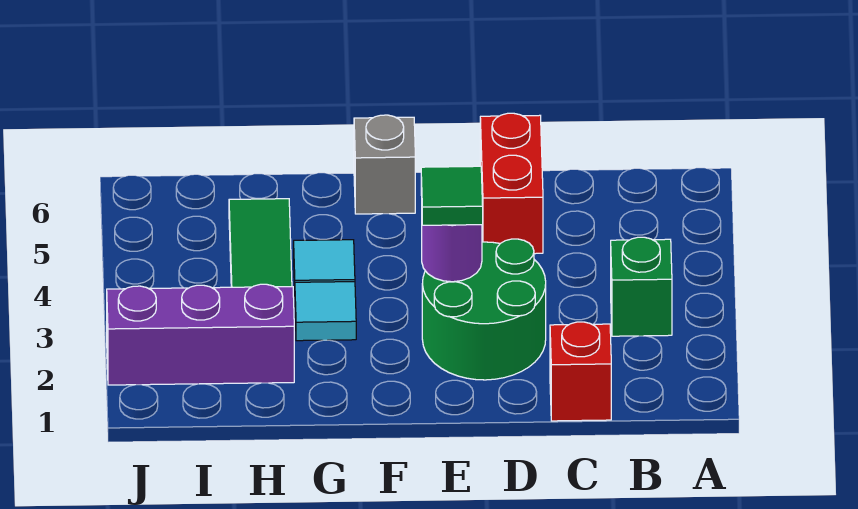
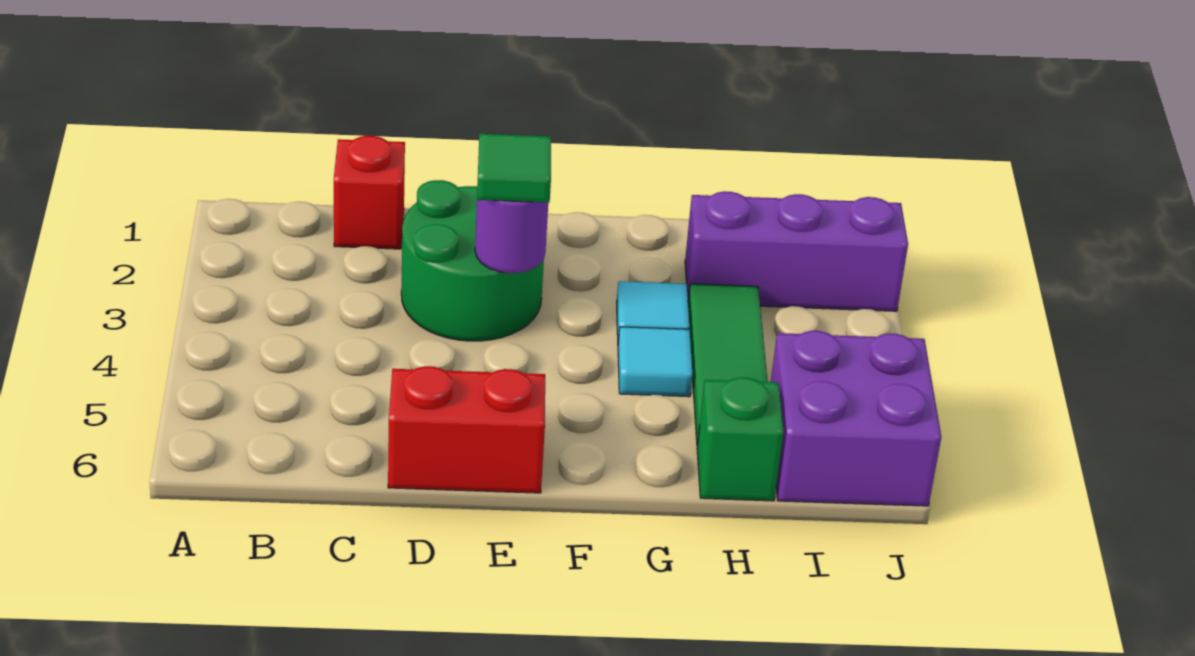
green brick B3 level 1 -> green brick H6 level 1
red brick D5:D6 level 1 -> red brick D6:E6 level 1
grey brick F6 level 1 -> none
none -> purple brick I5:J6 level 1

